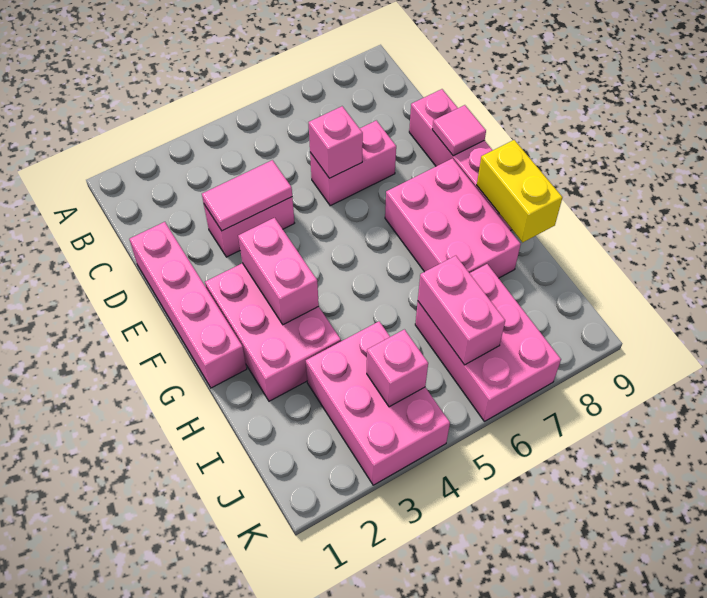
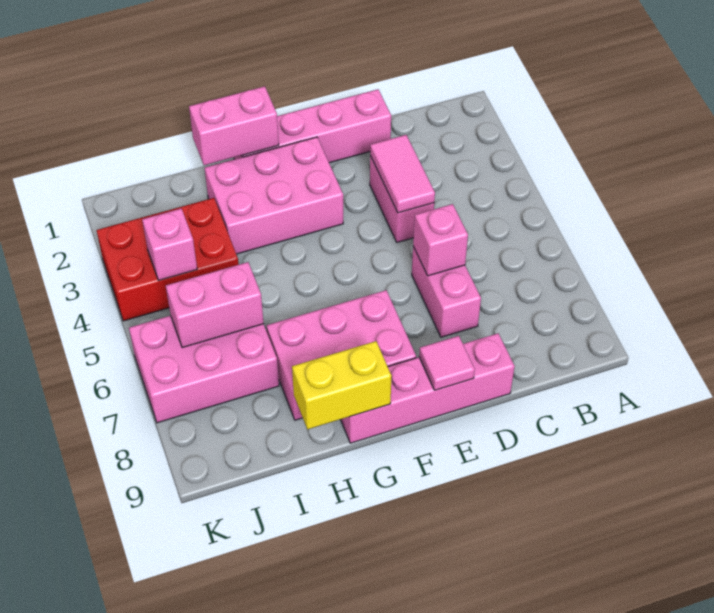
pink brick F3:G3 level 2 -> pink brick G1:H1 level 2
pink brick I3:K4 level 1 -> red brick I3:K4 level 1

